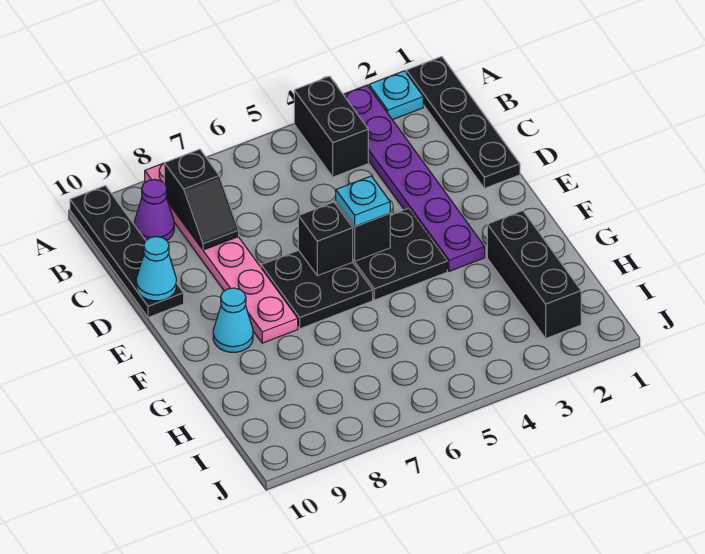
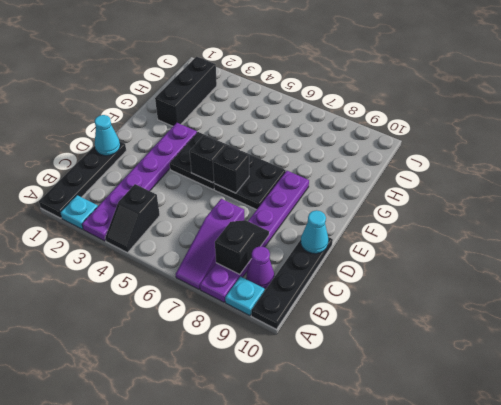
black brick A4:B4 level 1 -> black slope A4:B4 level 1 top B
none -> purple slope A7:C7 level 1 top C
pink plate A8:F8 level 1 -> purple plate A8:F8 level 1
cyan plate E5 level 3 -> cyan plate A9 level 1
cyan cone F9 level 1 -> cyan cone D1 level 2

